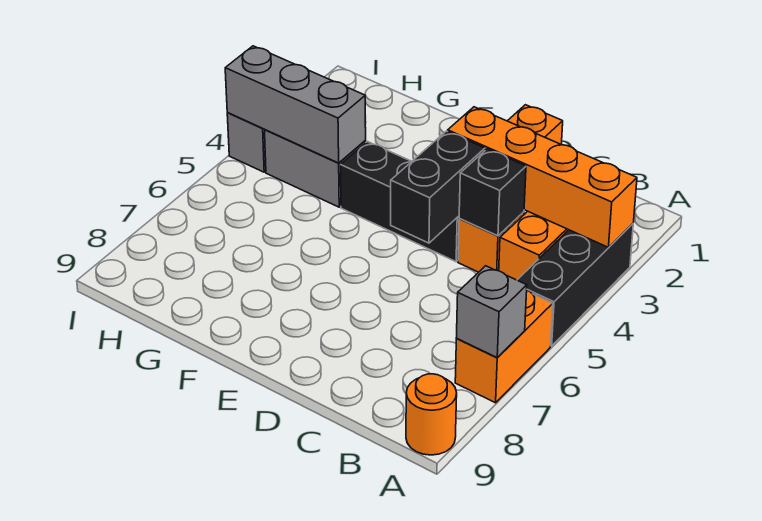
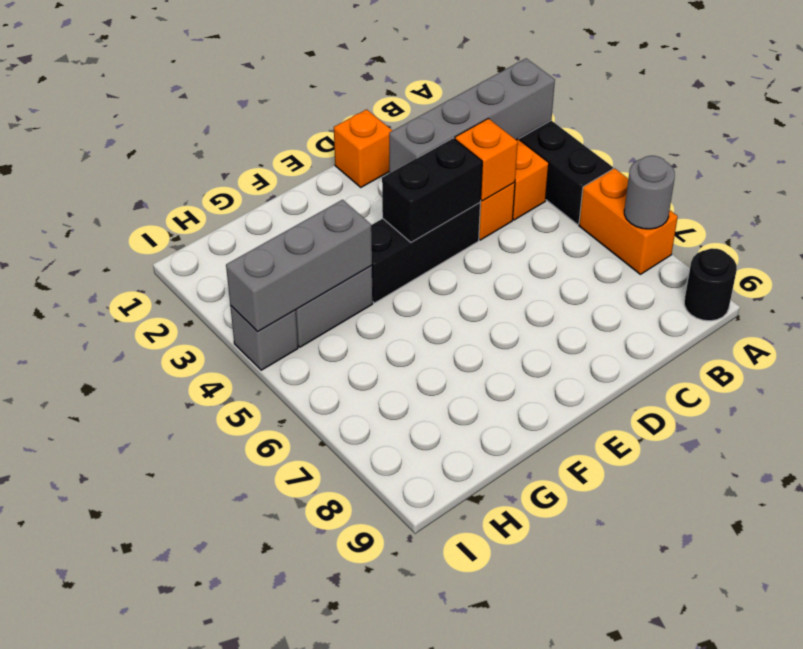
orange brick A3:D3 level 2 -> grey brick A3:D3 level 2
grey brick A7 level 2 -> grey round brick A7 level 2
orange round brick A9 level 1 -> black round brick A9 level 1
black brick C4 level 2 -> orange brick C4 level 2
black brick D4:D5 level 2 -> black brick D4:E4 level 2

